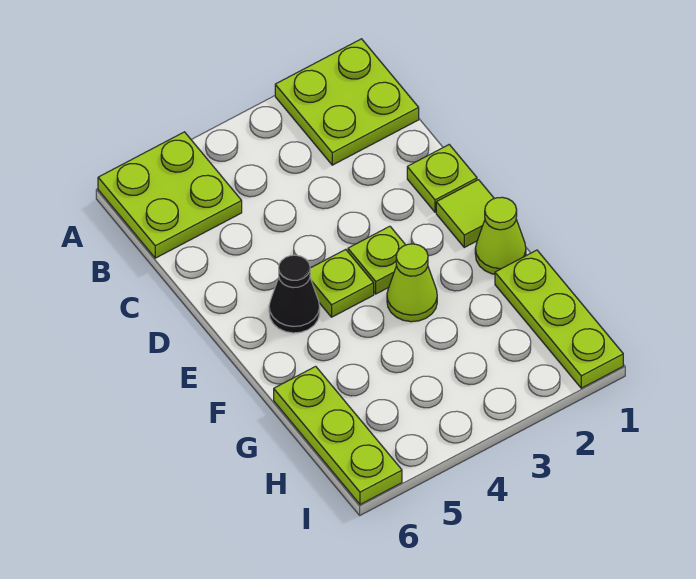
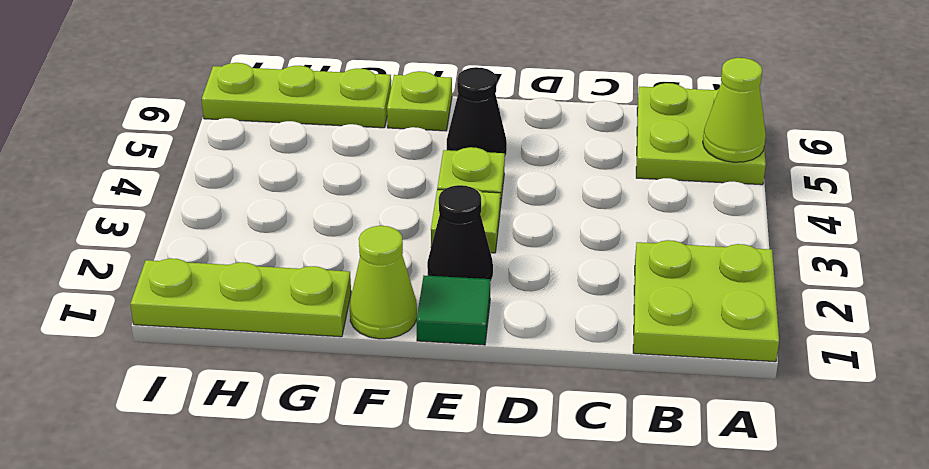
lime plate D1 level 1 -> lime plate F6 level 1
lime tile E1 level 1 -> green tile E1 level 1
none -> black cone E2 level 1
lime cone F3 level 1 -> lime cone A5 level 2

